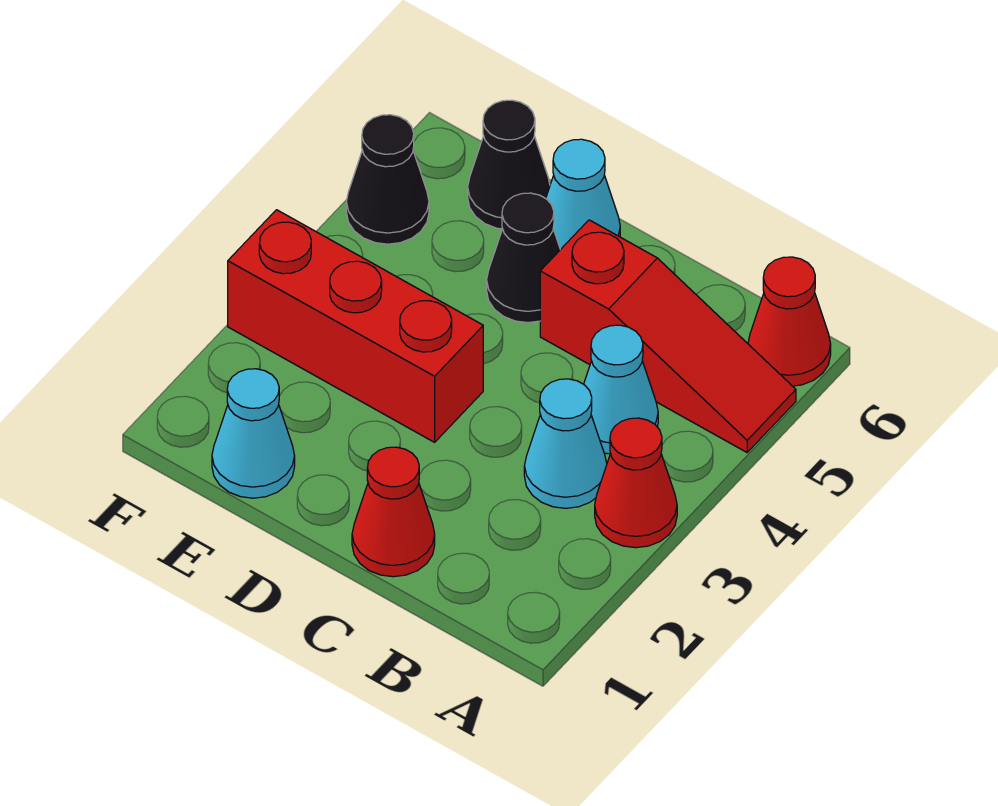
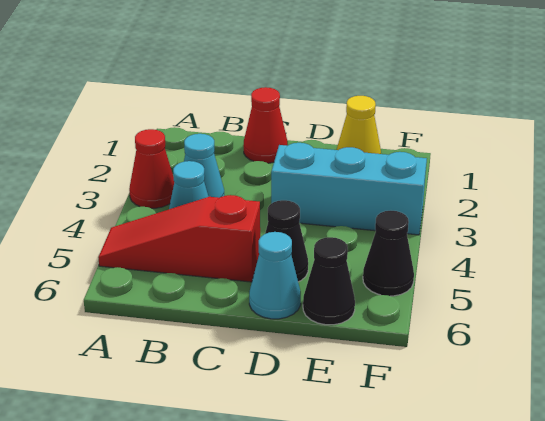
red cone A6 level 1 -> none
red brick D3:F3 level 1 -> cyan brick D3:F3 level 1
cyan cone E1 level 1 -> yellow cone E1 level 1

